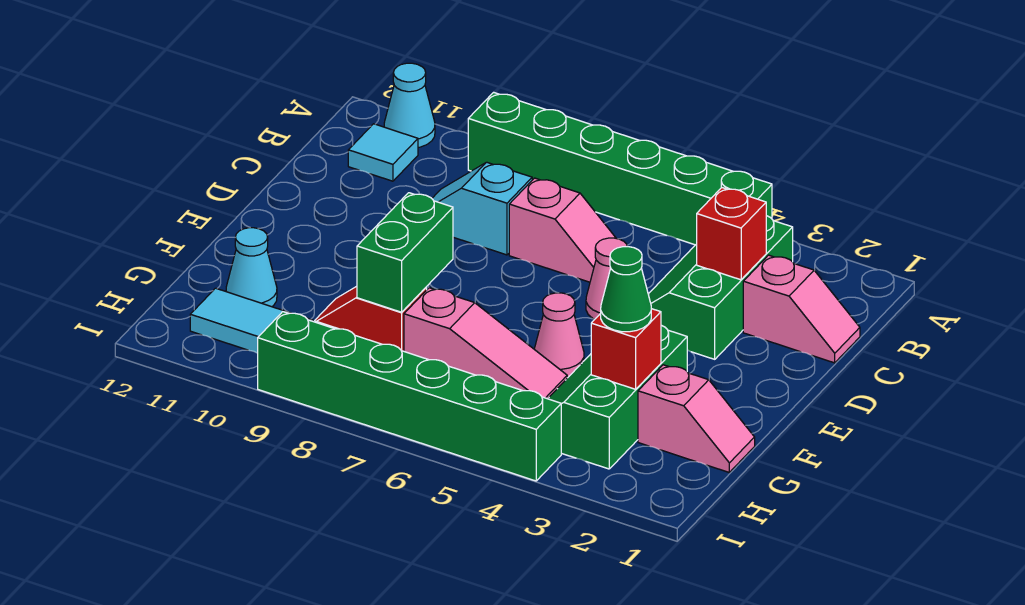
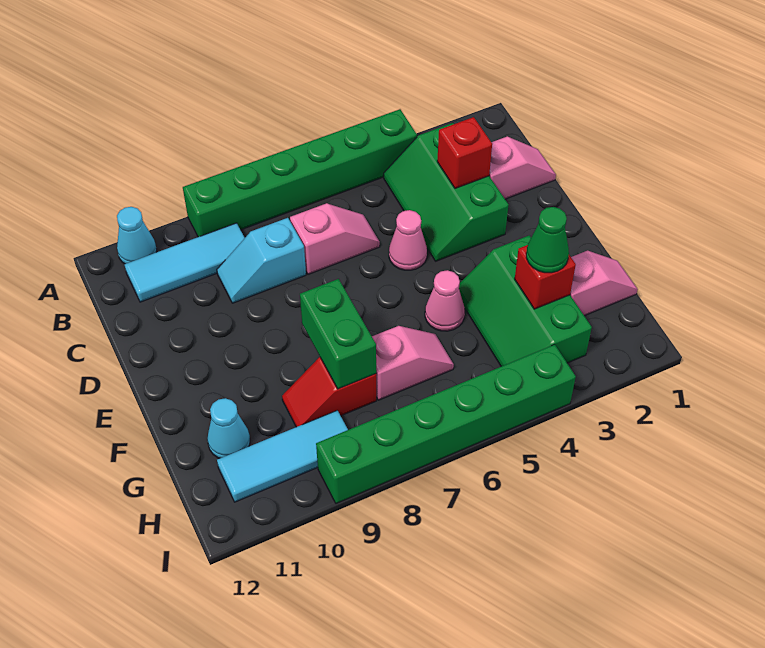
cyan tile B11 level 1 -> cyan tile B9:B11 level 1
pink slope G5:G7 level 1 top 7 -> pink slope G6:G7 level 1 top 7

